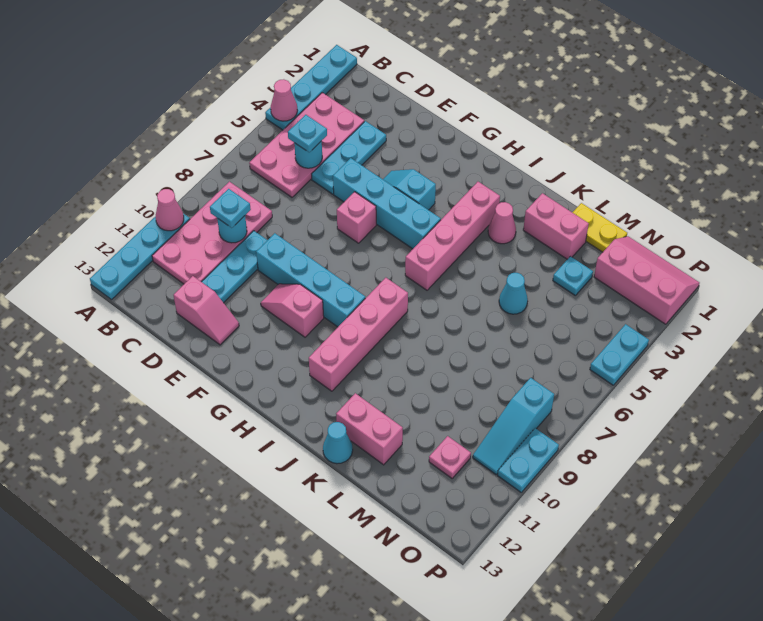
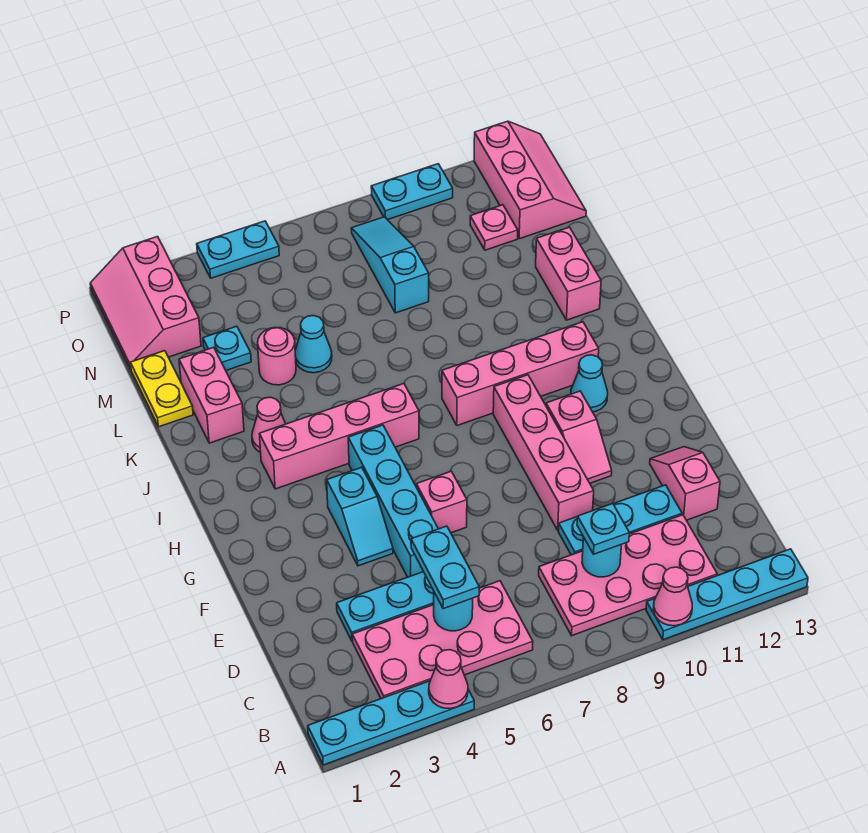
cyan plate C5 level 3 -> cyan plate C5:D5 level 3
cyan brick E9:H9 level 1 -> pink brick E9:H9 level 1
cyan cone K13 level 1 -> cyan cone H11 level 1
none -> pink round brick L4 level 1
none -> pink slope N12:P13 level 1 top 12
cyan slope O8:O10 level 1 top 8 -> cyan slope M8:O8 level 1 top M

